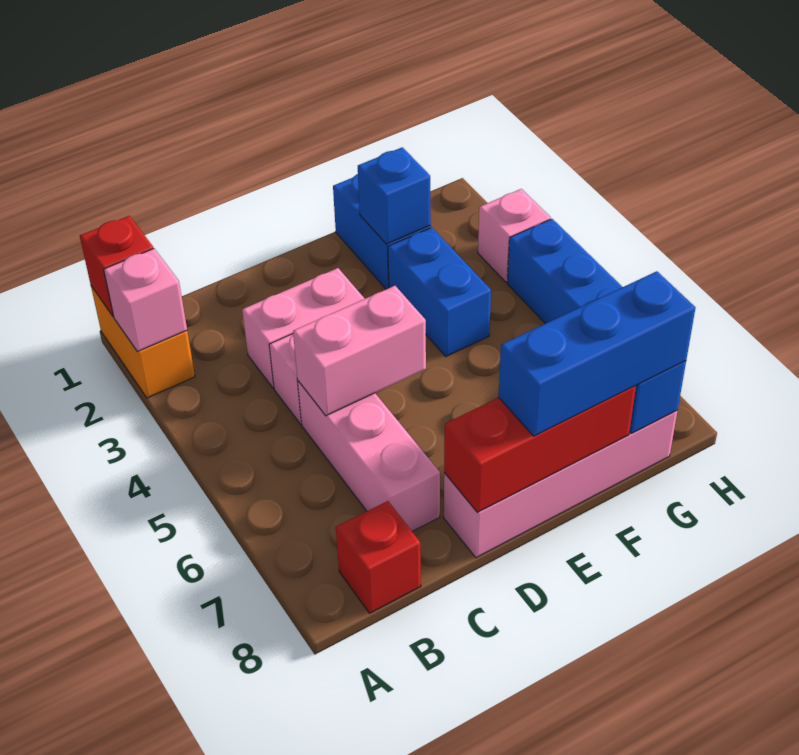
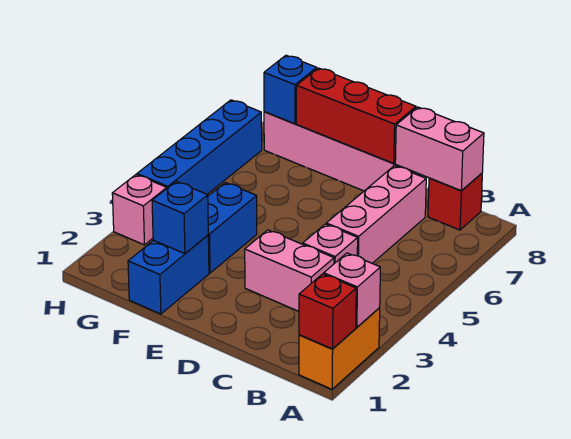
pink brick C5:D5 level 2 -> pink brick B8:C8 level 2
blue brick E8:G8 level 3 -> none

